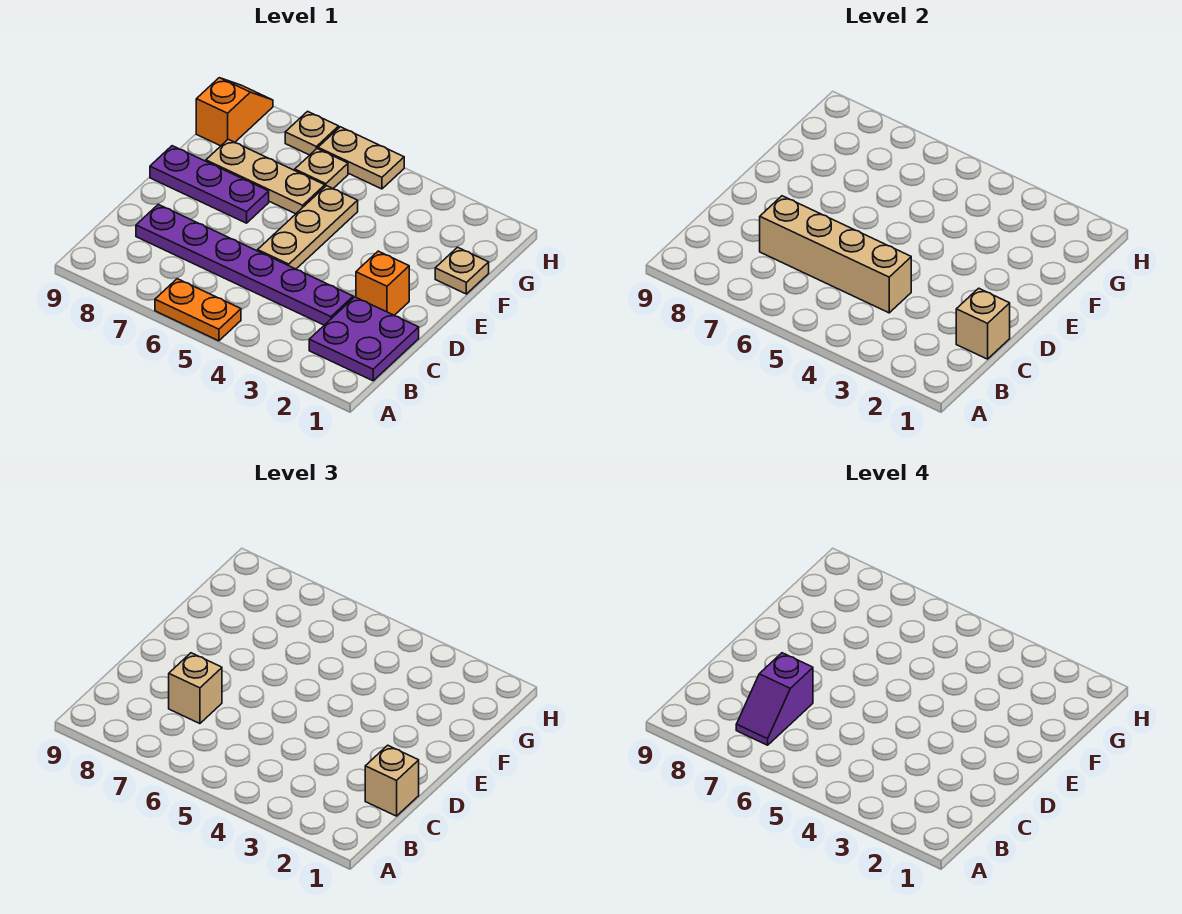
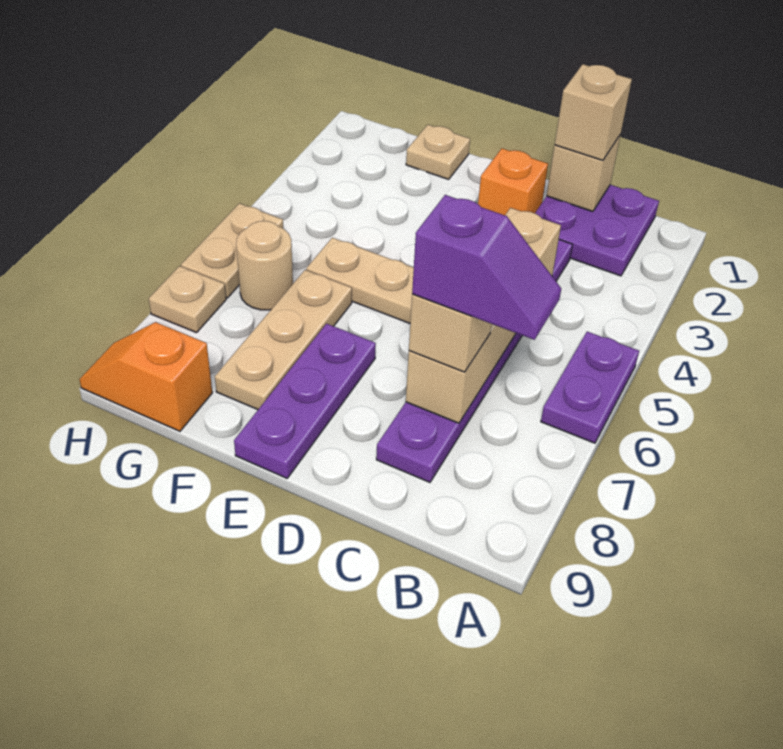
orange plate A5:A6 level 1 -> purple plate A5:A6 level 1
tan plate G6 level 1 -> tan round brick G6 level 1

